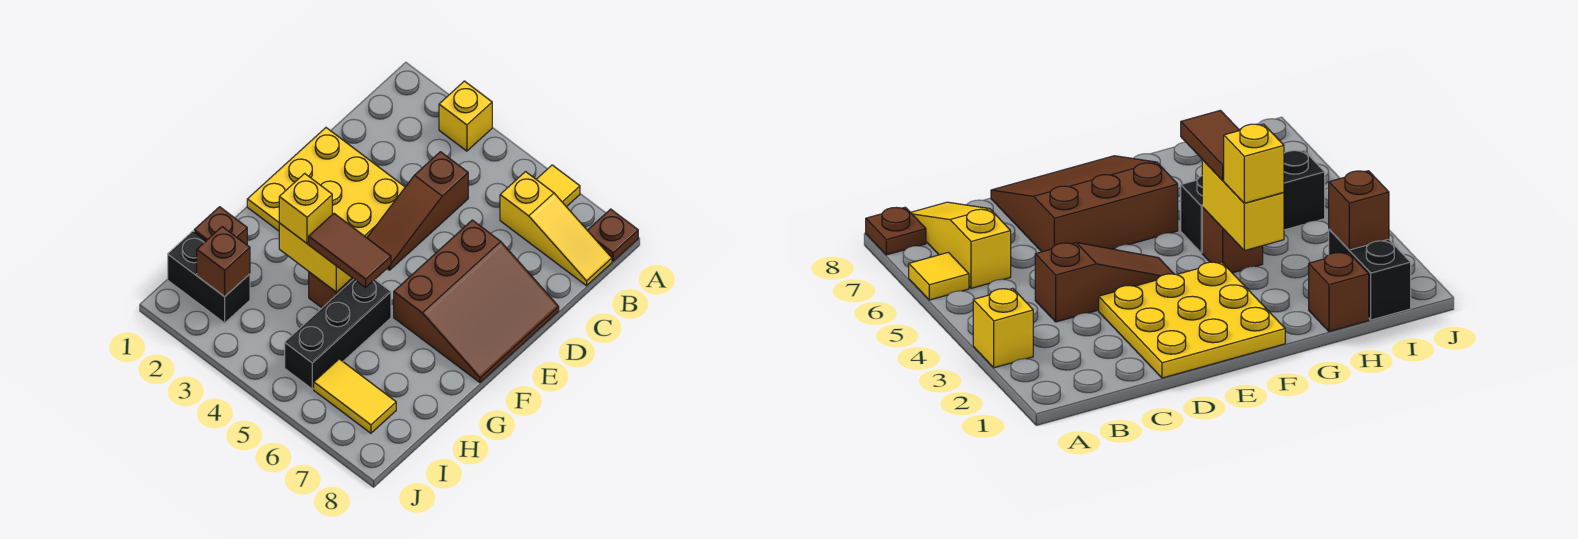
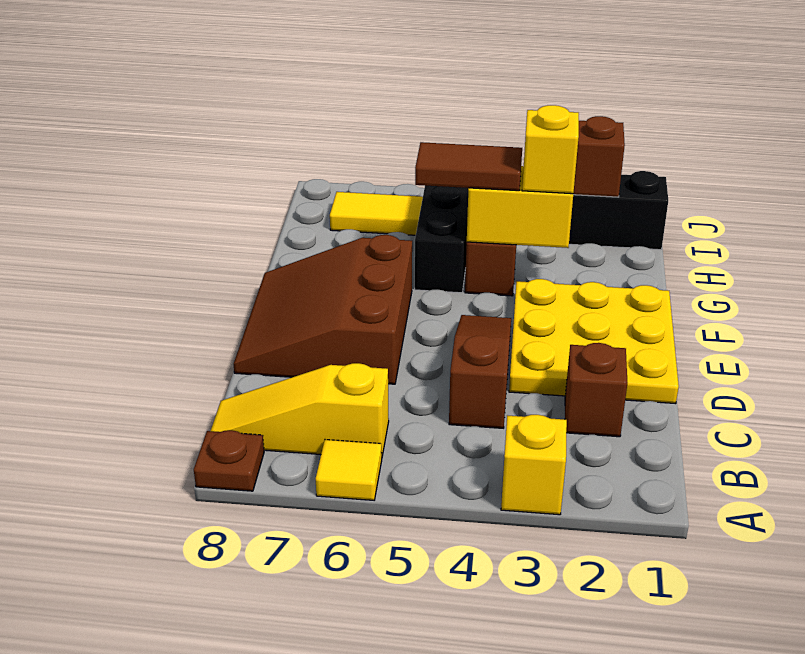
brown brick H1 level 1 -> brown brick C2 level 1

